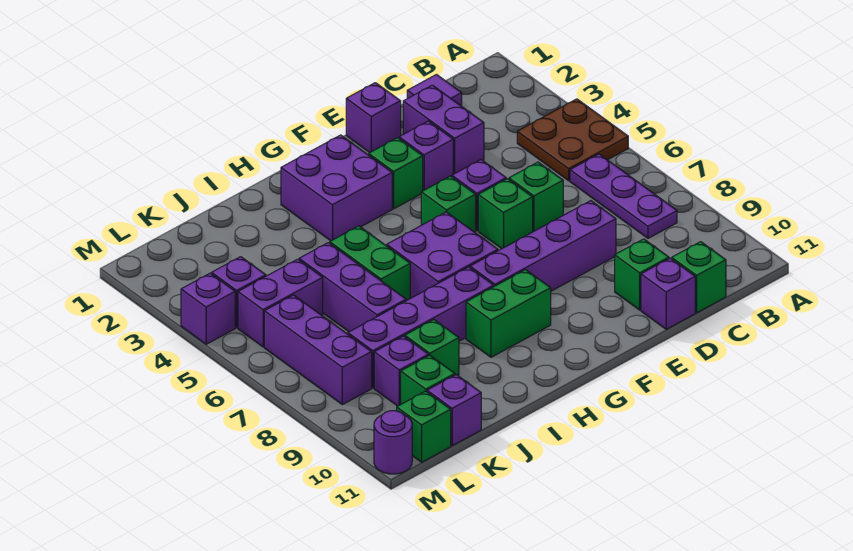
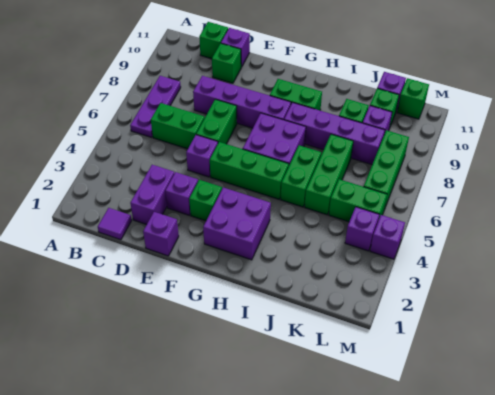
brown plate A4:B5 level 1 -> none
green brick D6 level 1 -> green brick C6:D6 level 1
green brick E6 level 1 -> green brick E6:E7 level 1
green brick F5 level 1 -> green brick F5:H5 level 1
purple brick J5:J7 level 1 -> green brick J5:J7 level 1
purple brick K5:L5 level 1 -> green brick K5:L5 level 1
purple brick L6:L8 level 1 -> green brick L6:L8 level 1
purple round brick M11 level 1 -> none

